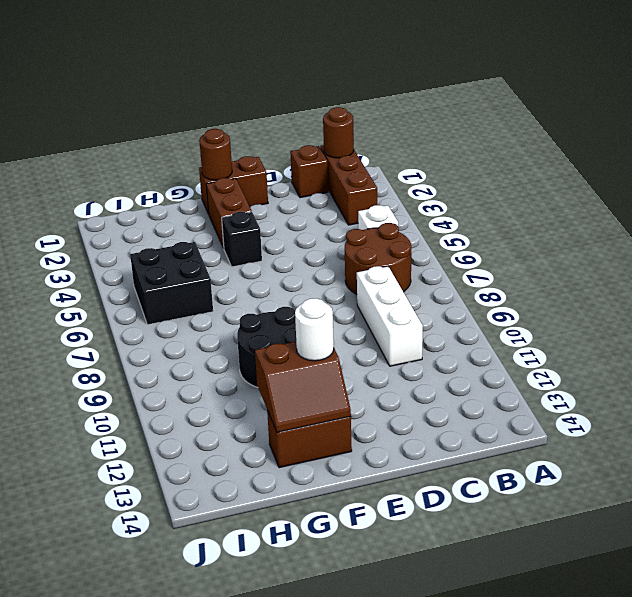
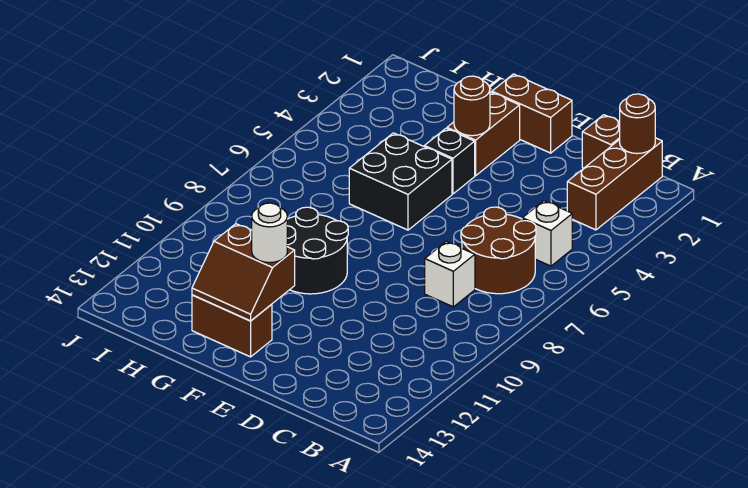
white brick C8:C10 level 1 -> white brick C8 level 1
brown round brick F1 level 2 -> brown round brick F3 level 2
black brick H5:I6 level 1 -> black brick F5:G6 level 1

